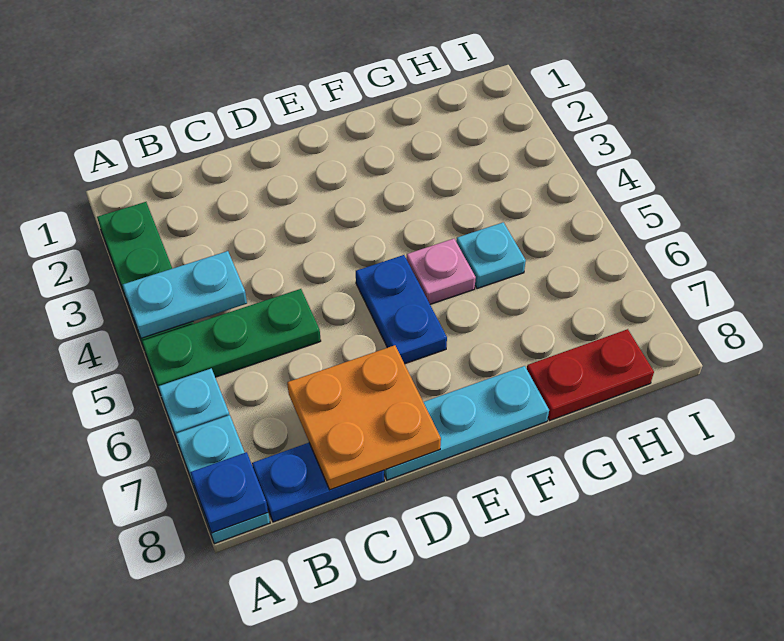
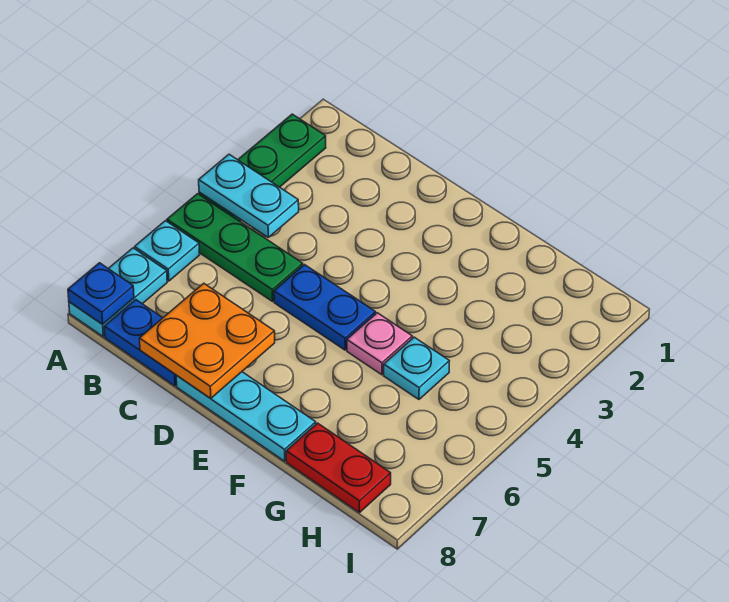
blue plate E5:E6 level 1 -> blue plate D5:E5 level 1

